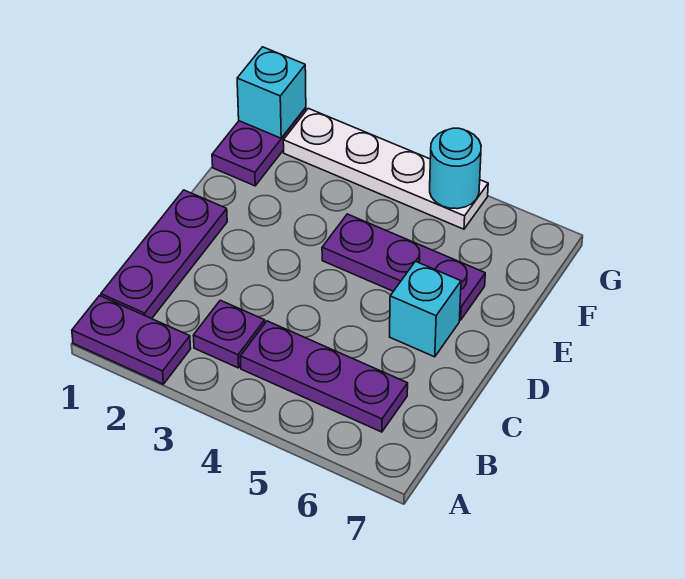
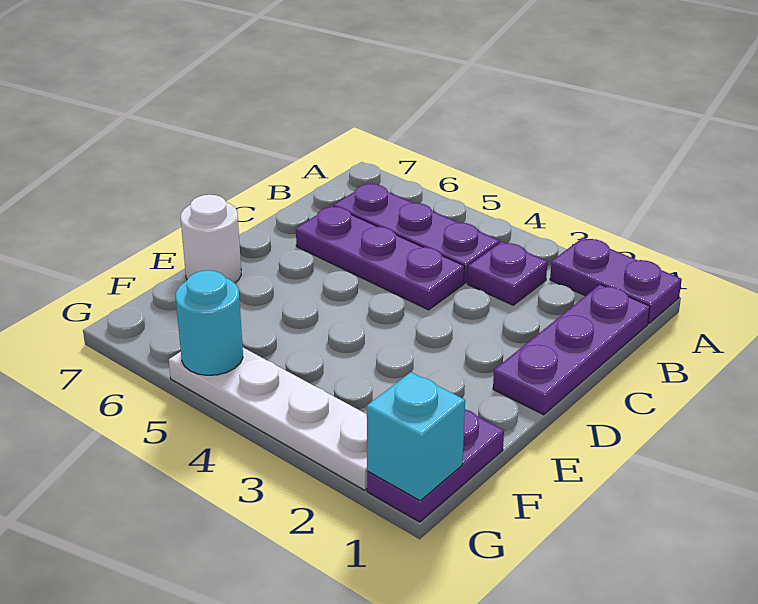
cyan brick D6 level 1 -> none
purple plate E4:E6 level 1 -> purple plate C4:C6 level 1
none -> white round brick E7 level 1

